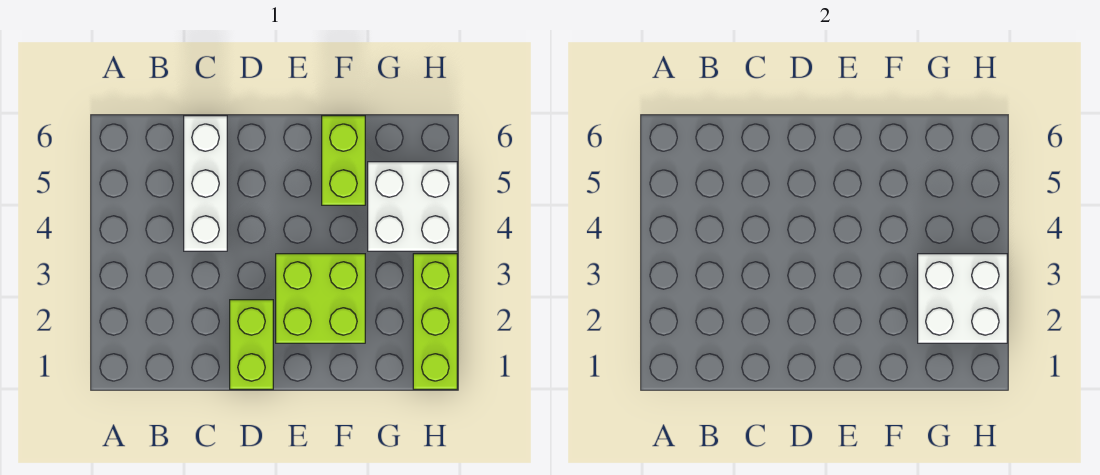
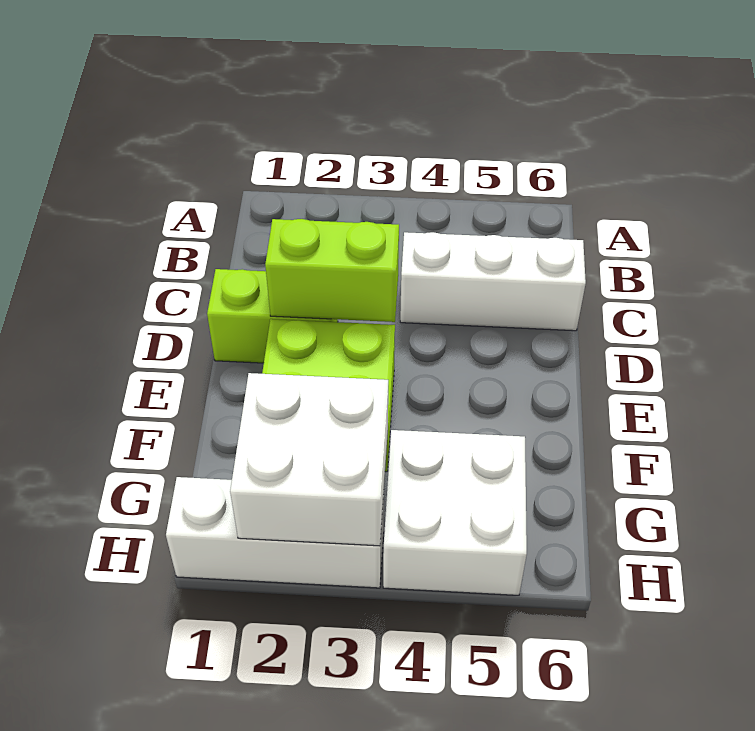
lime brick F5:F6 level 1 -> lime brick D2:D3 level 2
lime brick H1:H3 level 1 -> white brick H1:H3 level 1

